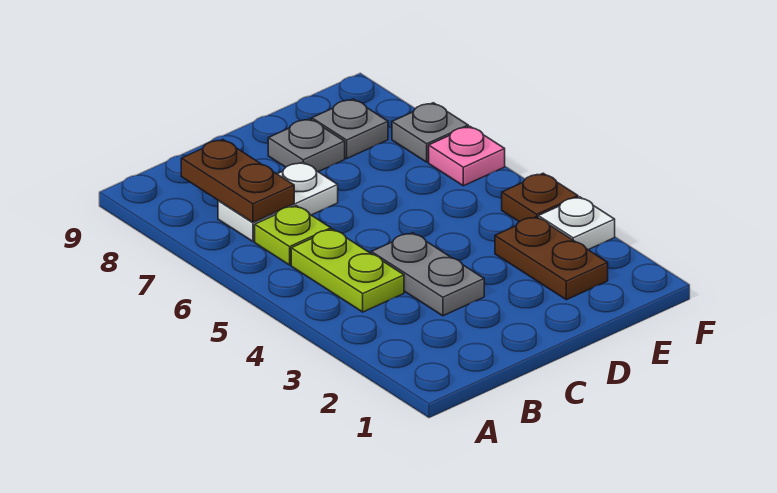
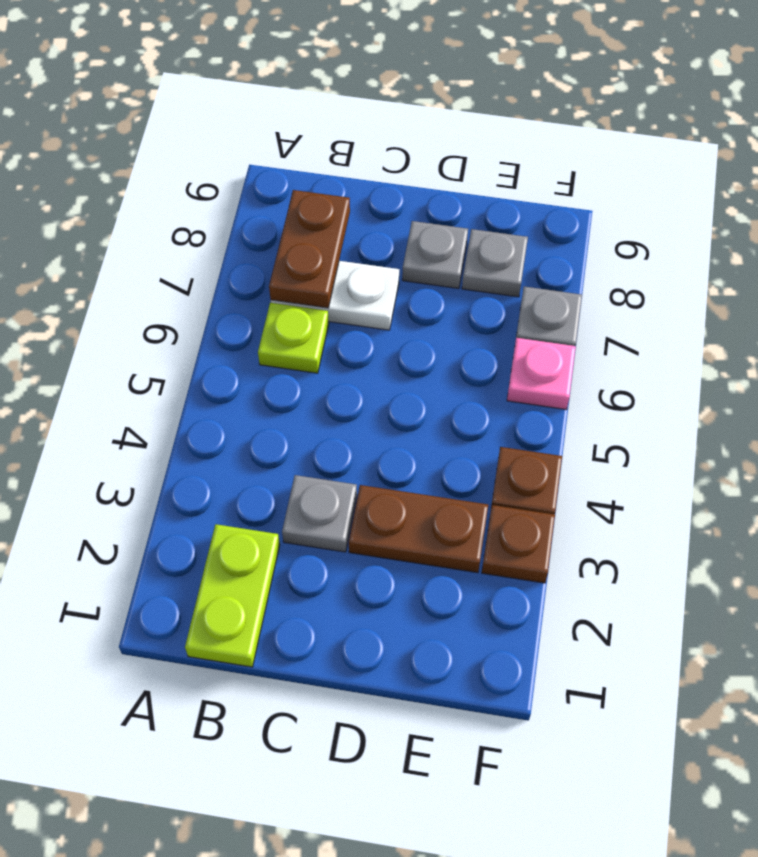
lime plate B4:B5 level 1 -> lime plate B1:B2 level 1
grey plate C3:C4 level 1 -> grey plate C3 level 1
brown plate E2:E3 level 1 -> brown plate D3:E3 level 1
white plate F3 level 1 -> brown plate F3 level 1

